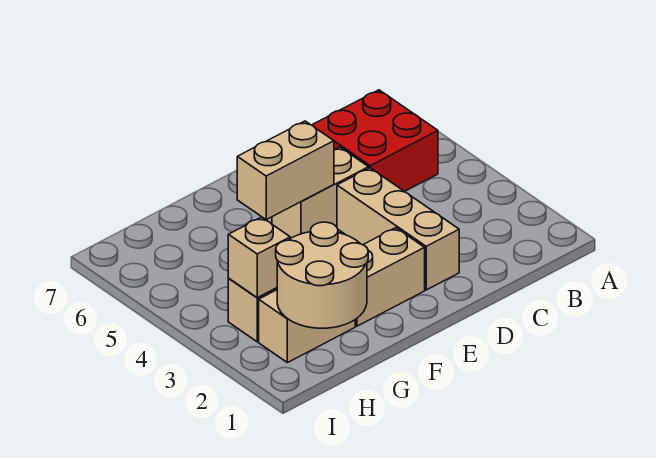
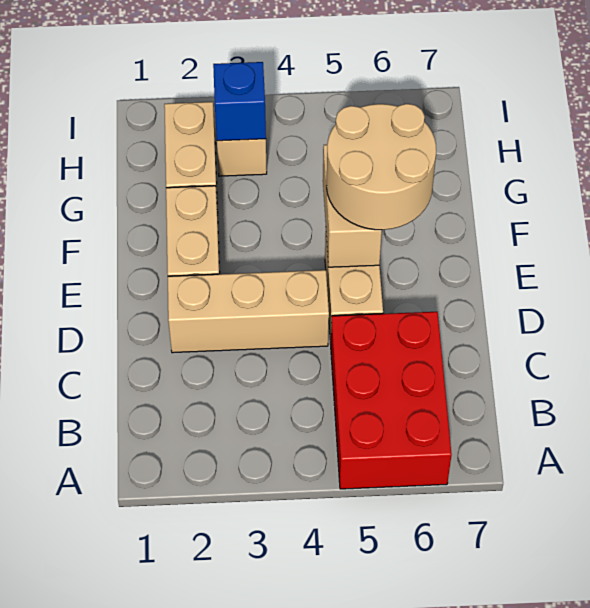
red brick B5:C6 level 1 -> red brick A5:C6 level 1
tan round brick G1:H2 level 2 -> tan round brick E5:F6 level 3
tan brick H3 level 2 -> blue brick H3 level 2

